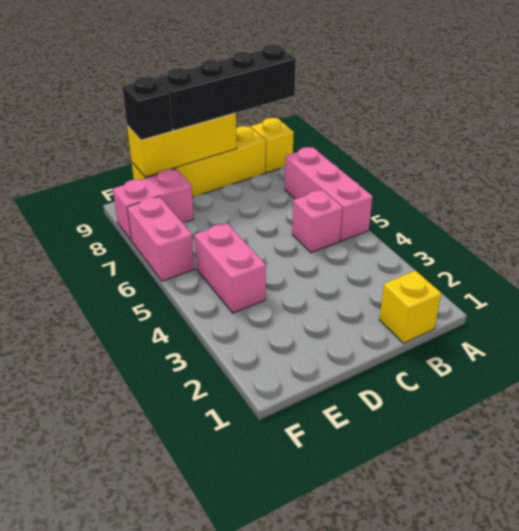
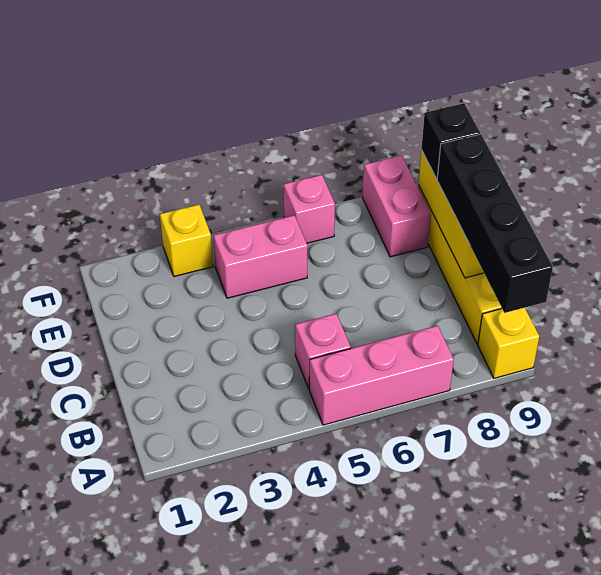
yellow brick B1 level 1 -> yellow brick F3 level 1
pink brick F6:F7 level 1 -> pink brick F6 level 1

